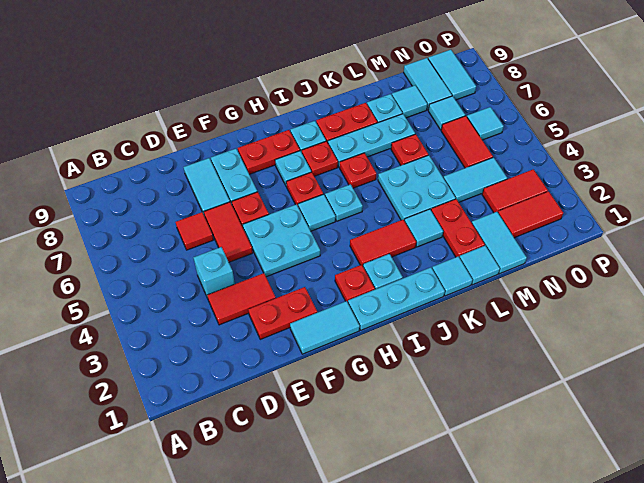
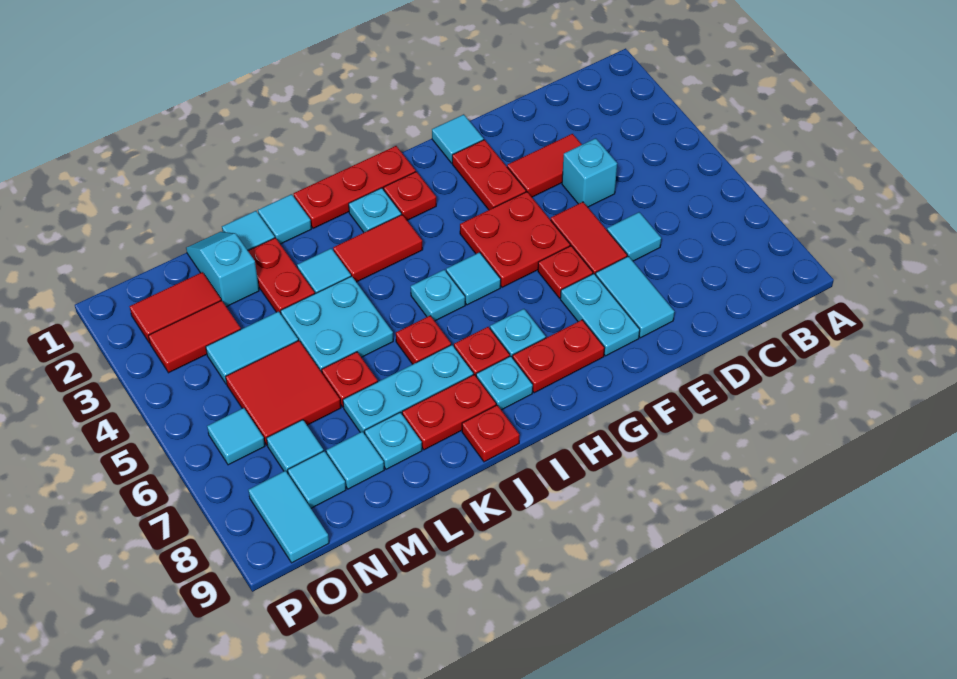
red tile D6 level 1 -> cyan tile D6 level 1
red plate E2:F2 level 1 -> red plate F2:F3 level 1
cyan tile F1:G1 level 1 -> cyan tile F1 level 1
cyan plate F4:G5 level 1 -> red plate F4:G5 level 1
cyan plate H1:J1 level 1 -> red plate H1:J1 level 1
red plate H6 level 1 -> red plate J9 level 1
cyan tile M1:M2 level 1 -> cyan slope M1:M2 level 1 top 2
red tile N5:N6 level 1 -> red tile M5:N6 level 1
cyan tile N8:N9 level 1 -> cyan tile N8 level 1

